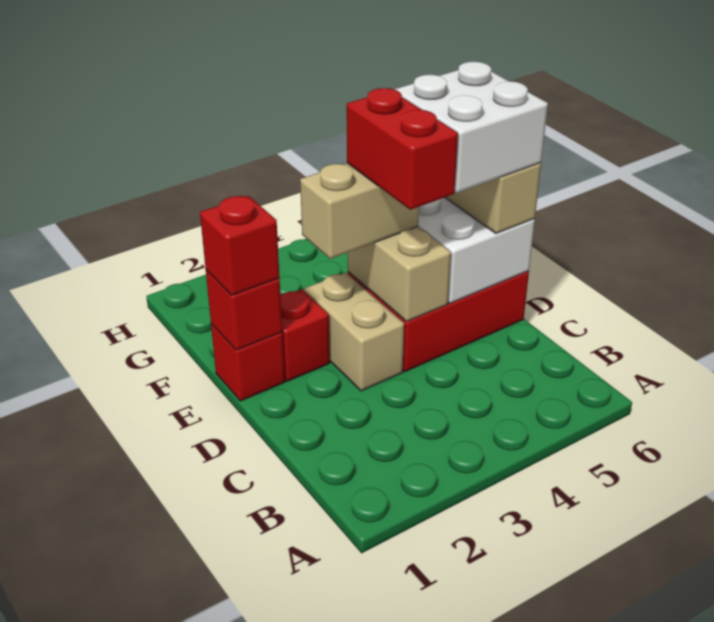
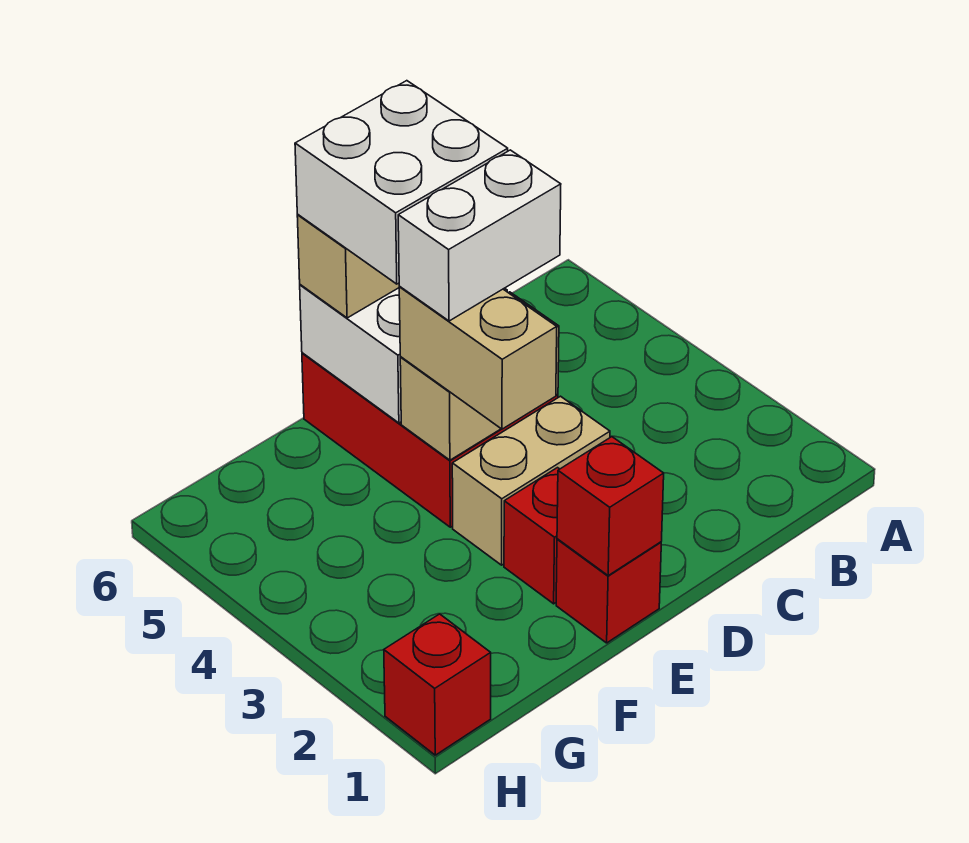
red brick D4:E4 level 4 -> white brick D4:E4 level 4
red brick E1 level 3 -> red brick H1 level 1

